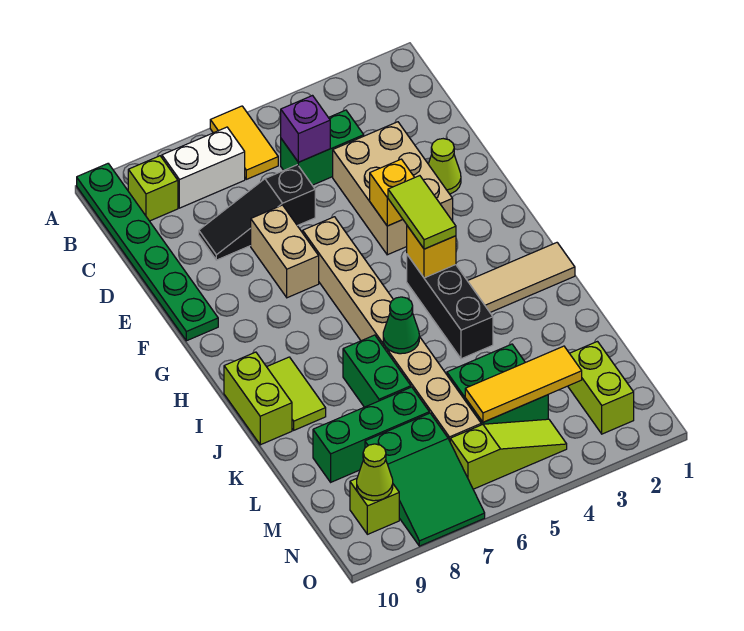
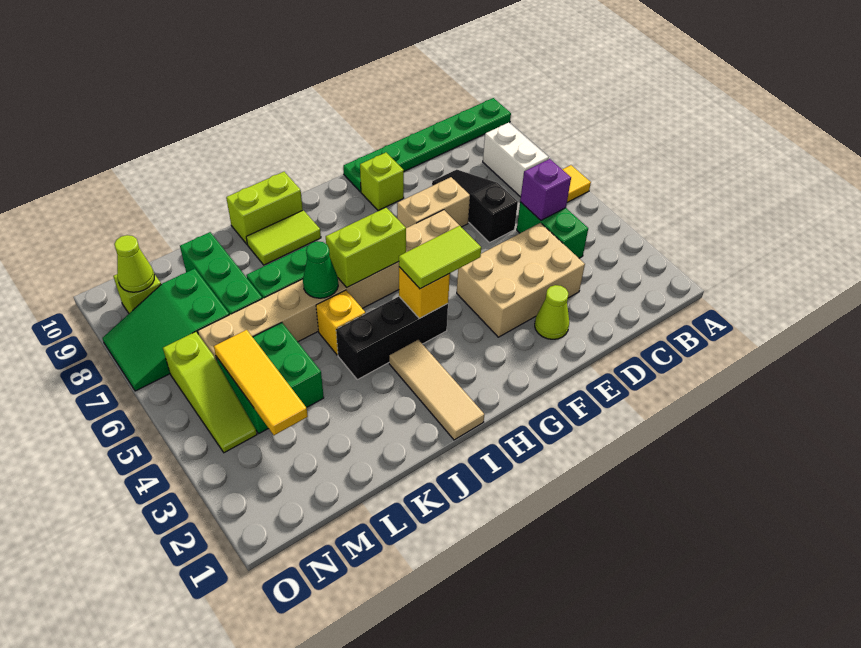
lime brick B9 level 1 -> lime brick F9 level 1
yellow brick F4 level 2 -> yellow brick J5 level 1
lime brick M2:N2 level 1 -> lime brick H6:I6 level 2

